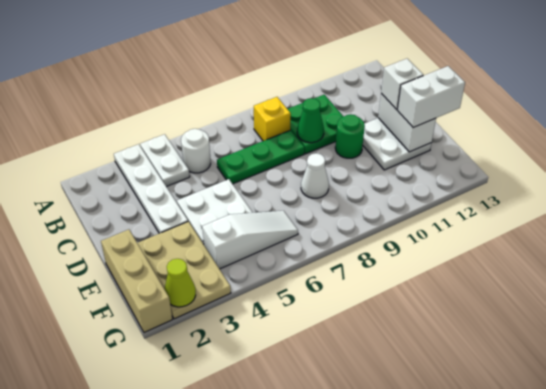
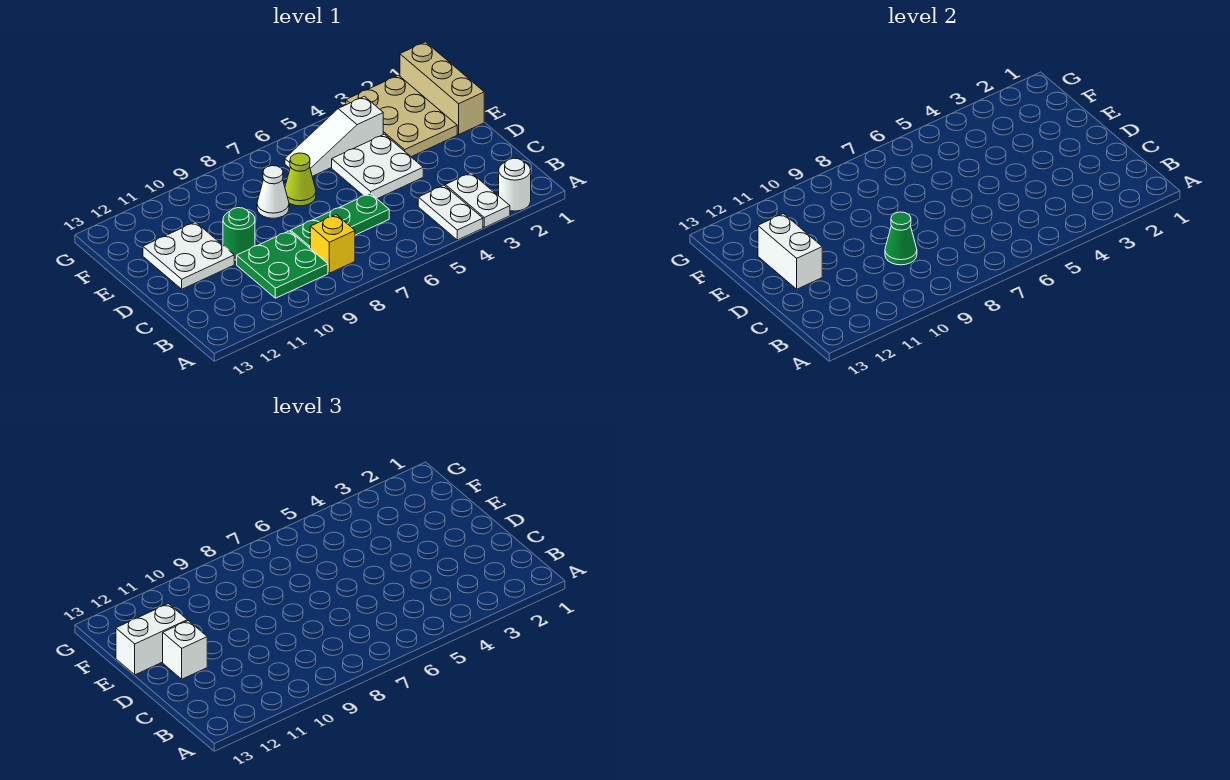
white plate A3:D3 level 1 -> white plate A3:B3 level 1
white round brick B5 level 1 -> white round brick A2 level 1
lime cone G2 level 2 -> lime cone E7 level 1

